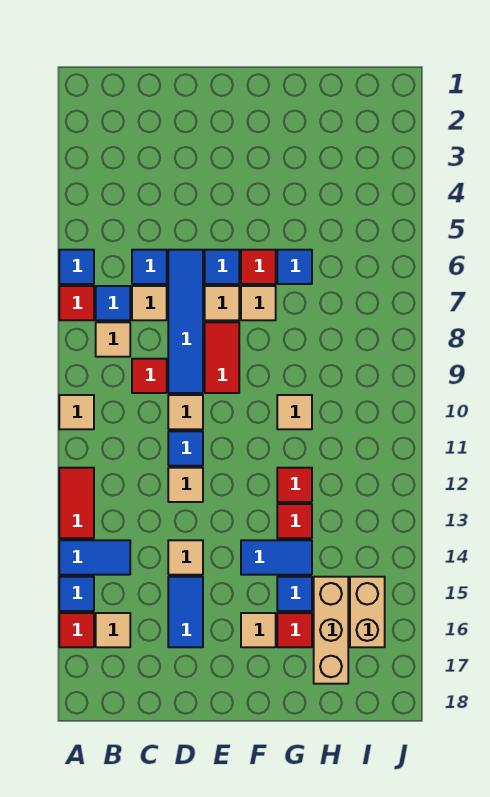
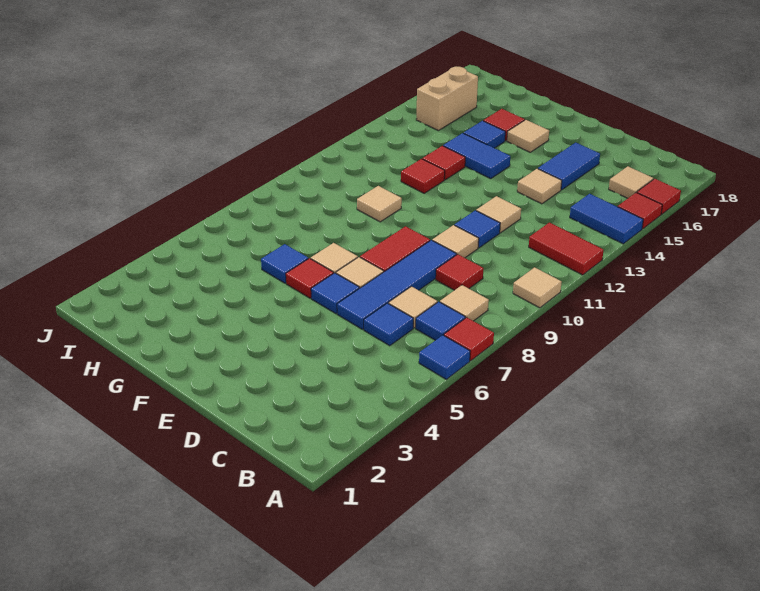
red tile A12:A13 level 1 -> red tile A12:B12 level 1
blue tile A15 level 1 -> red tile A15 level 1
tan brick H15:H17 level 1 -> none

